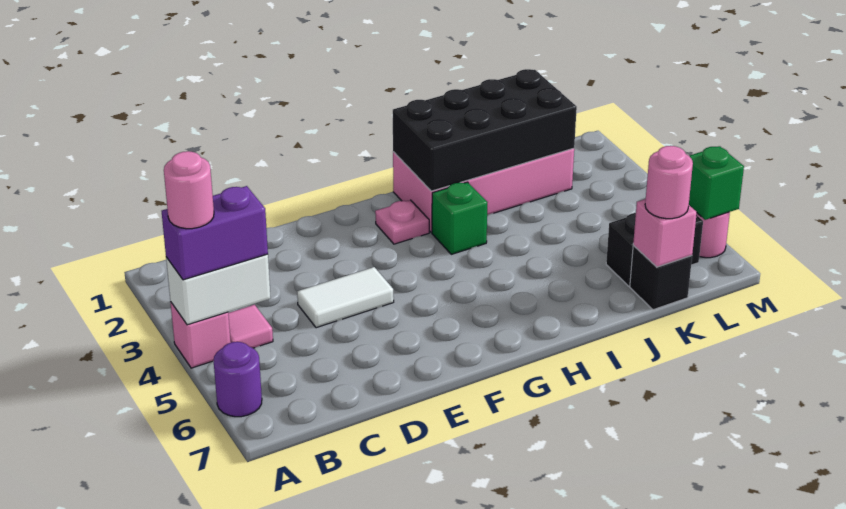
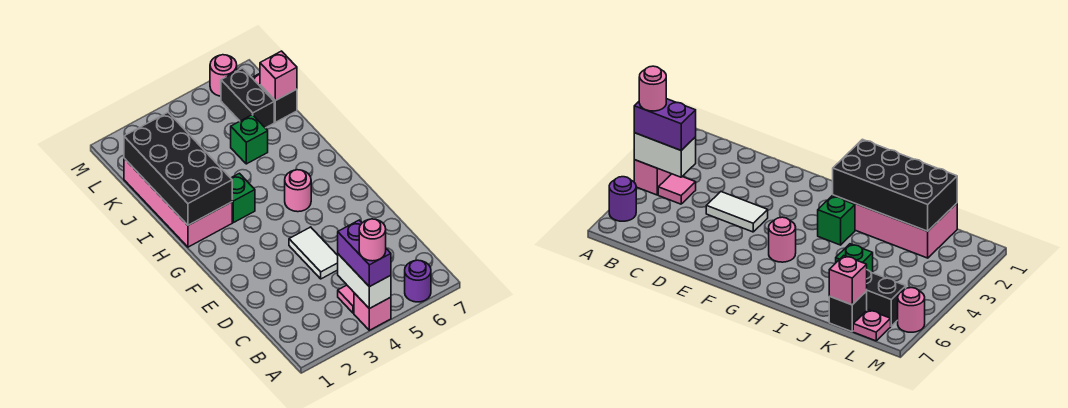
pink plate G2 level 1 -> pink plate L7 level 1
pink round brick K7 level 3 -> pink round brick G5 level 1
green brick M6 level 2 -> green brick J5 level 1

